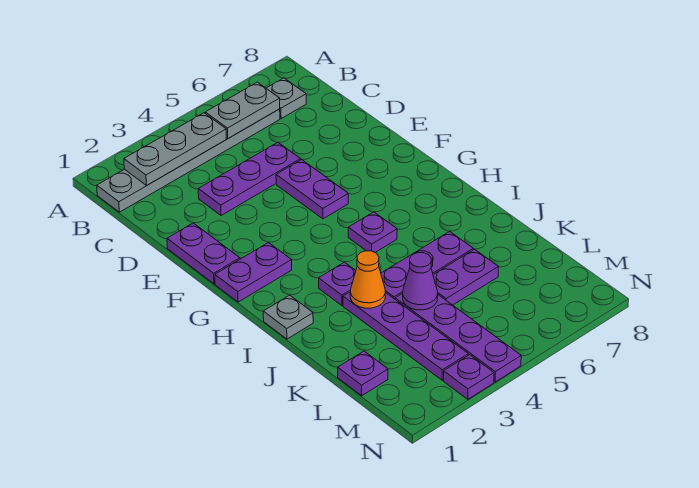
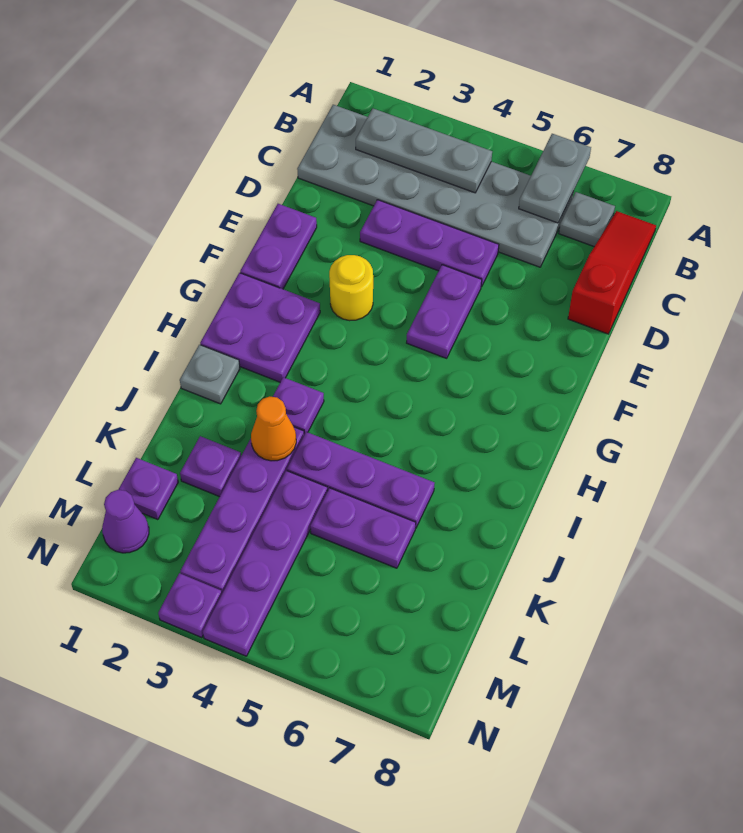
grey plate B1:B6 level 1 -> grey plate B1:C6 level 1
grey plate B5:B6 level 2 -> grey plate A6:B6 level 2
none -> red slope B8:D8 level 1 top D
none -> yellow round brick F3 level 1
purple plate G1:G2 level 1 -> purple plate G1:H2 level 1
purple plate H5 level 1 -> purple plate K2 level 1
purple cone K4 level 2 -> purple cone M1 level 1

